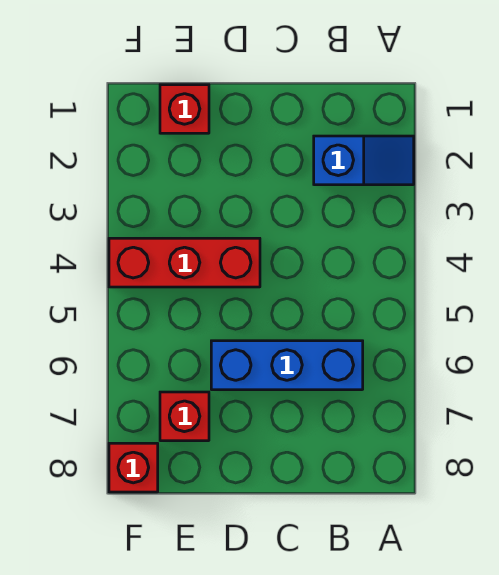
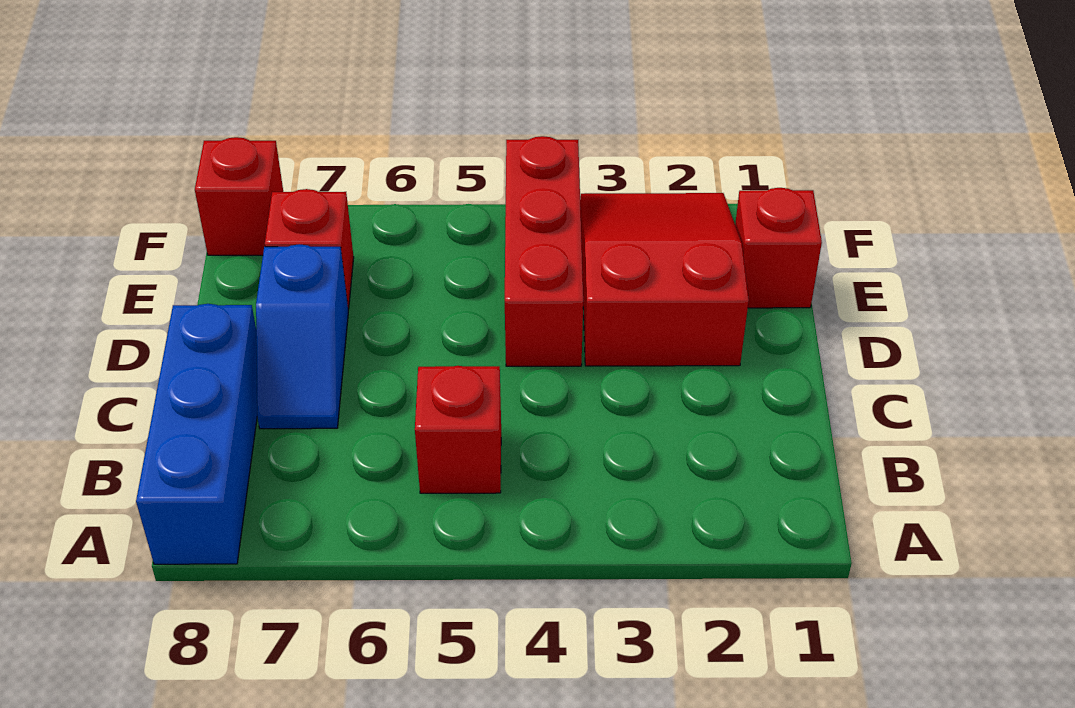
blue slope A2:B2 level 1 top B -> blue slope C7:D7 level 1 top D
none -> red brick B5 level 1
blue brick B6:D6 level 1 -> blue brick A8:C8 level 1
none -> red slope D2:F3 level 1 top D

